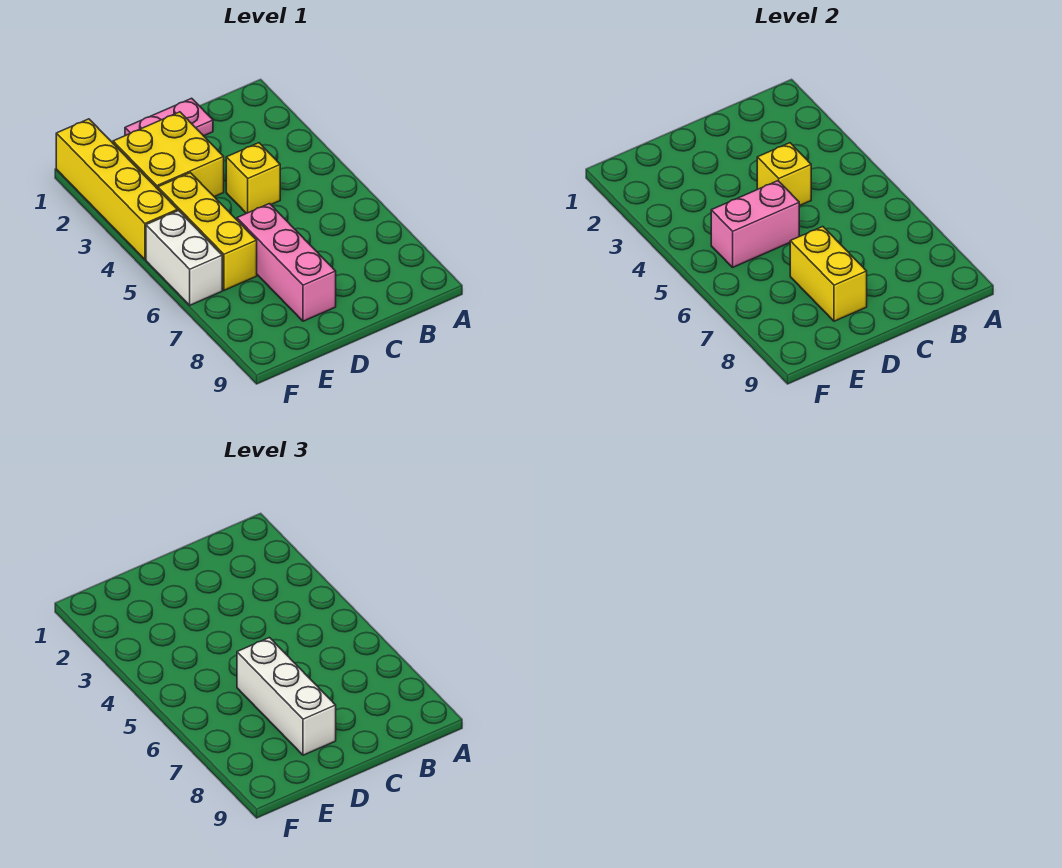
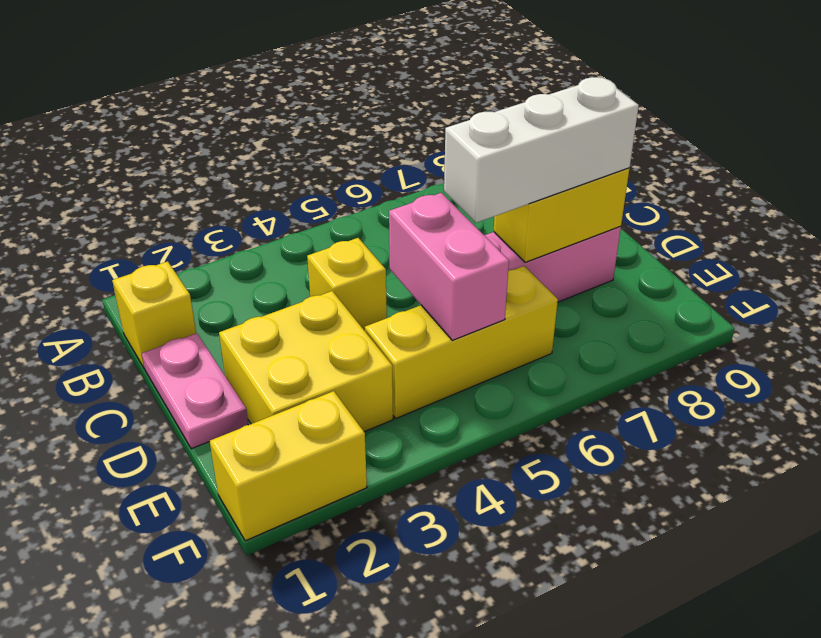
yellow brick C4 level 2 -> yellow brick B1 level 1
yellow brick F1:F4 level 1 -> yellow brick F1:F2 level 1
white brick F5:F6 level 1 -> none

